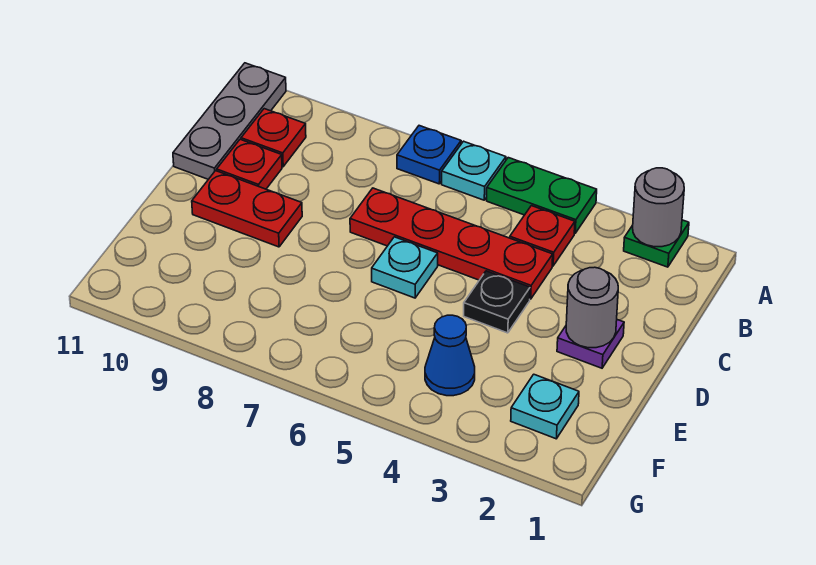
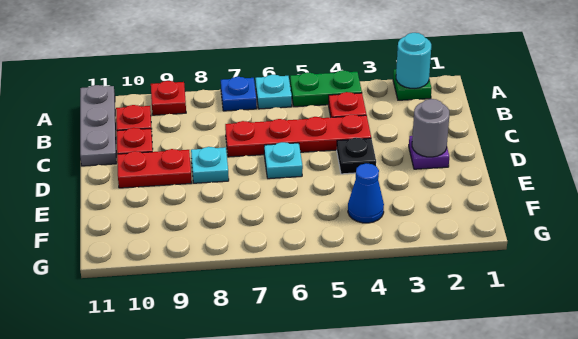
grey round brick A2 level 2 -> cyan round brick A2 level 2
none -> red plate A9 level 1
cyan plate F2 level 1 -> cyan plate D8 level 1

